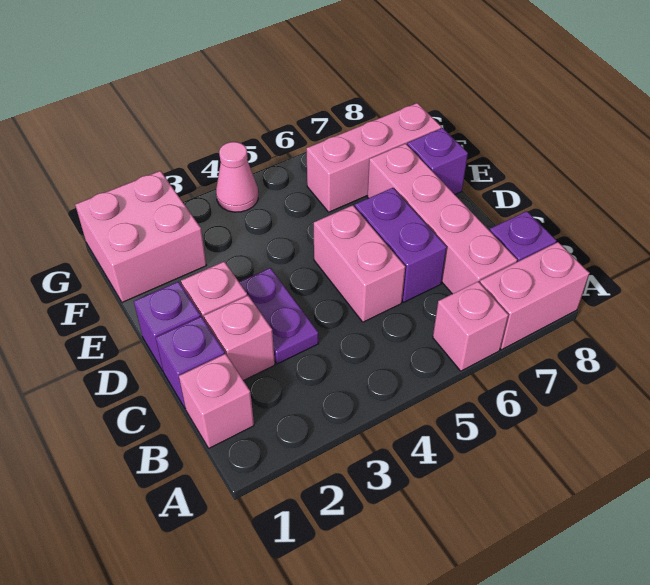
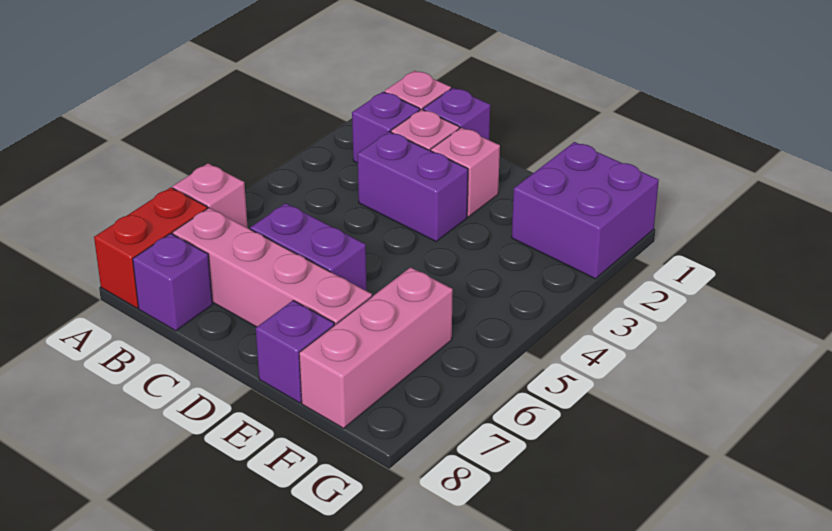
pink brick A7:A8 level 1 -> red brick A7:A8 level 1
purple plate C3:D3 level 1 -> purple brick C3:D3 level 1
pink brick C5:D5 level 1 -> none
purple brick D1 level 1 -> purple brick B2 level 1
pink brick F1:G2 level 1 -> purple brick F1:G2 level 1
pink cone G4 level 1 -> none

